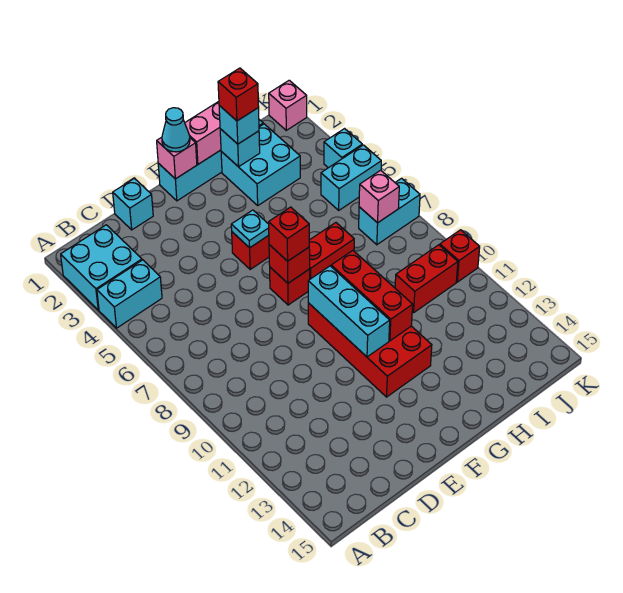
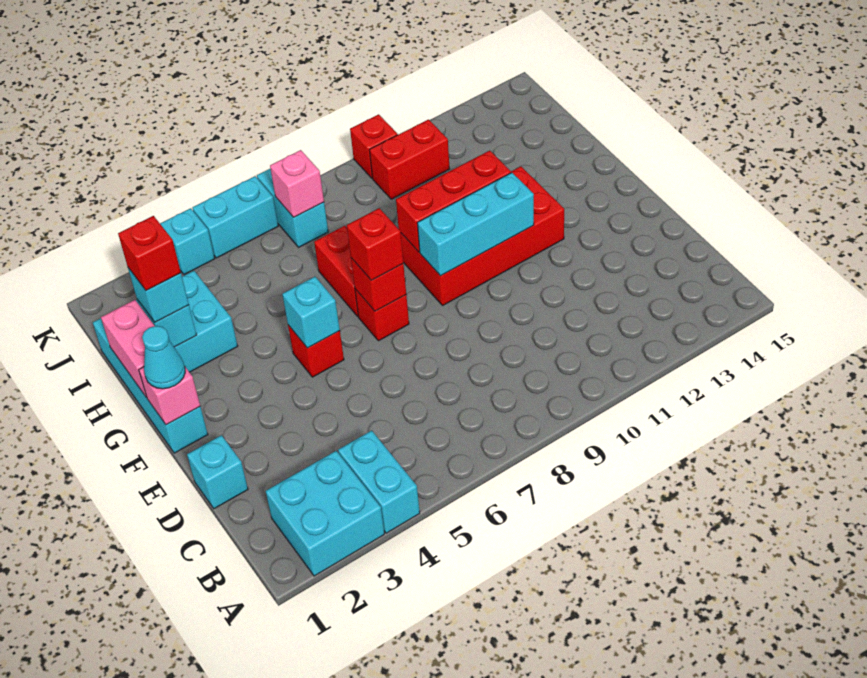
cyan plate F5 level 2 -> cyan brick F5 level 2
red brick I10:J10 level 1 -> red brick J10:J11 level 1
cyan brick J5:K5 level 1 -> cyan brick K5:K6 level 1
pink brick K1 level 1 -> none

